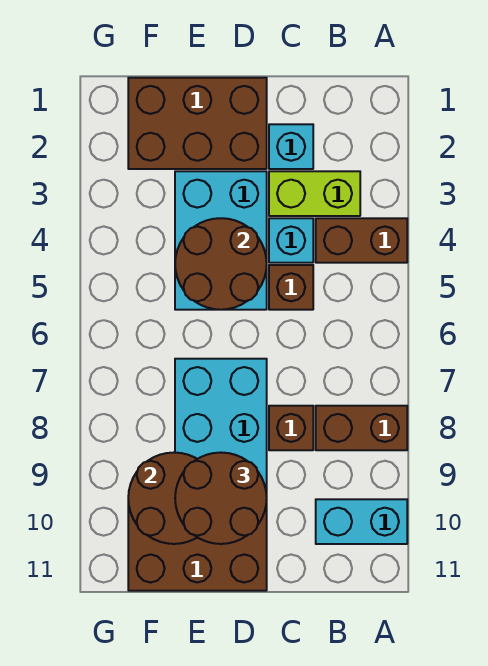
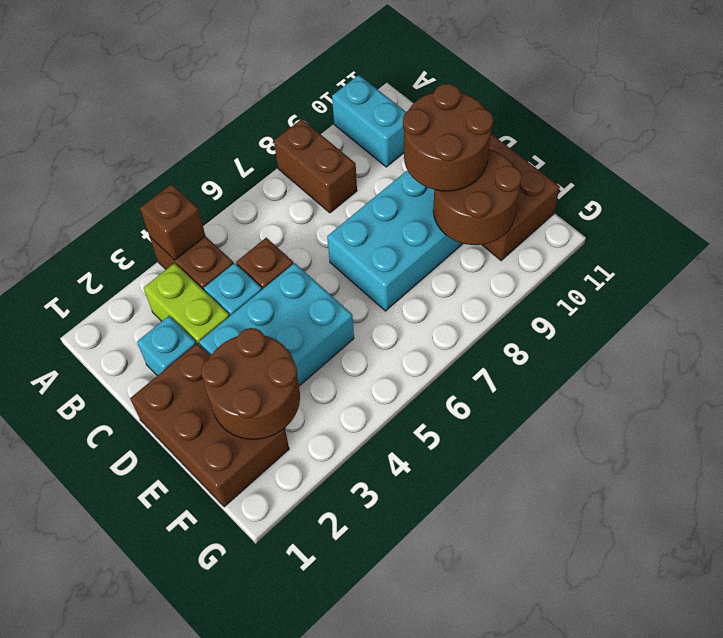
brown brick C8 level 1 -> brown brick A4 level 2
brown round brick D4:E5 level 2 -> brown round brick E2:F3 level 2

